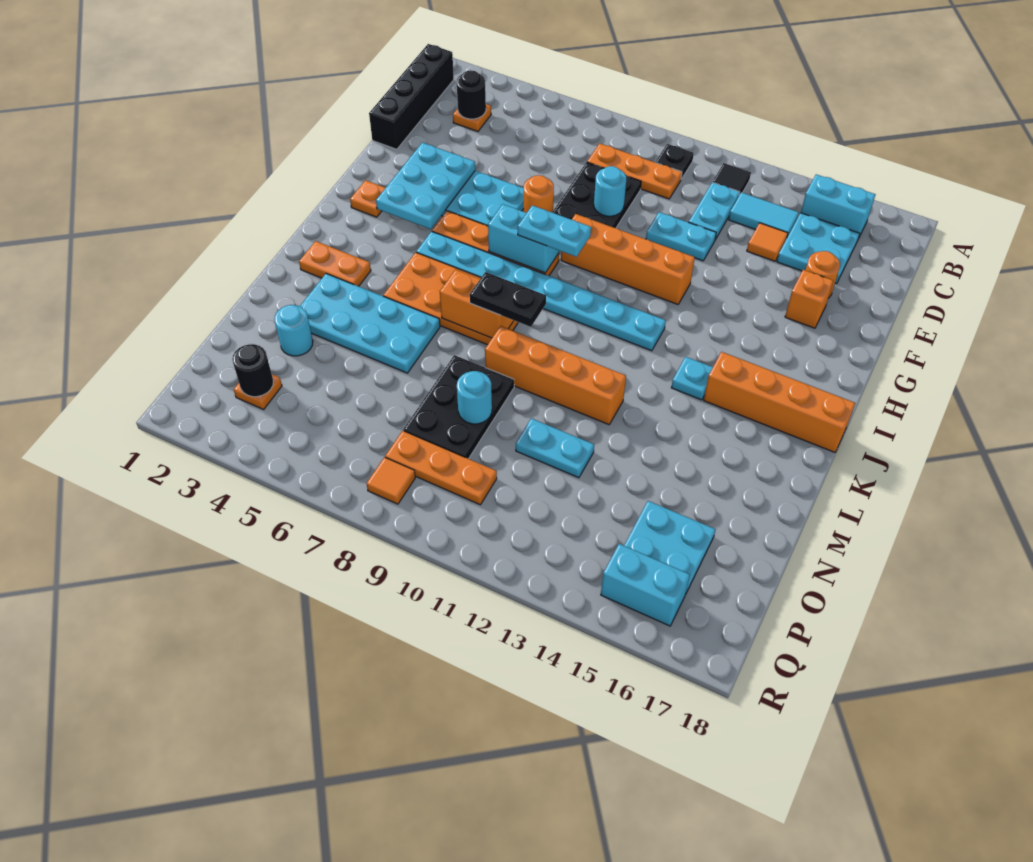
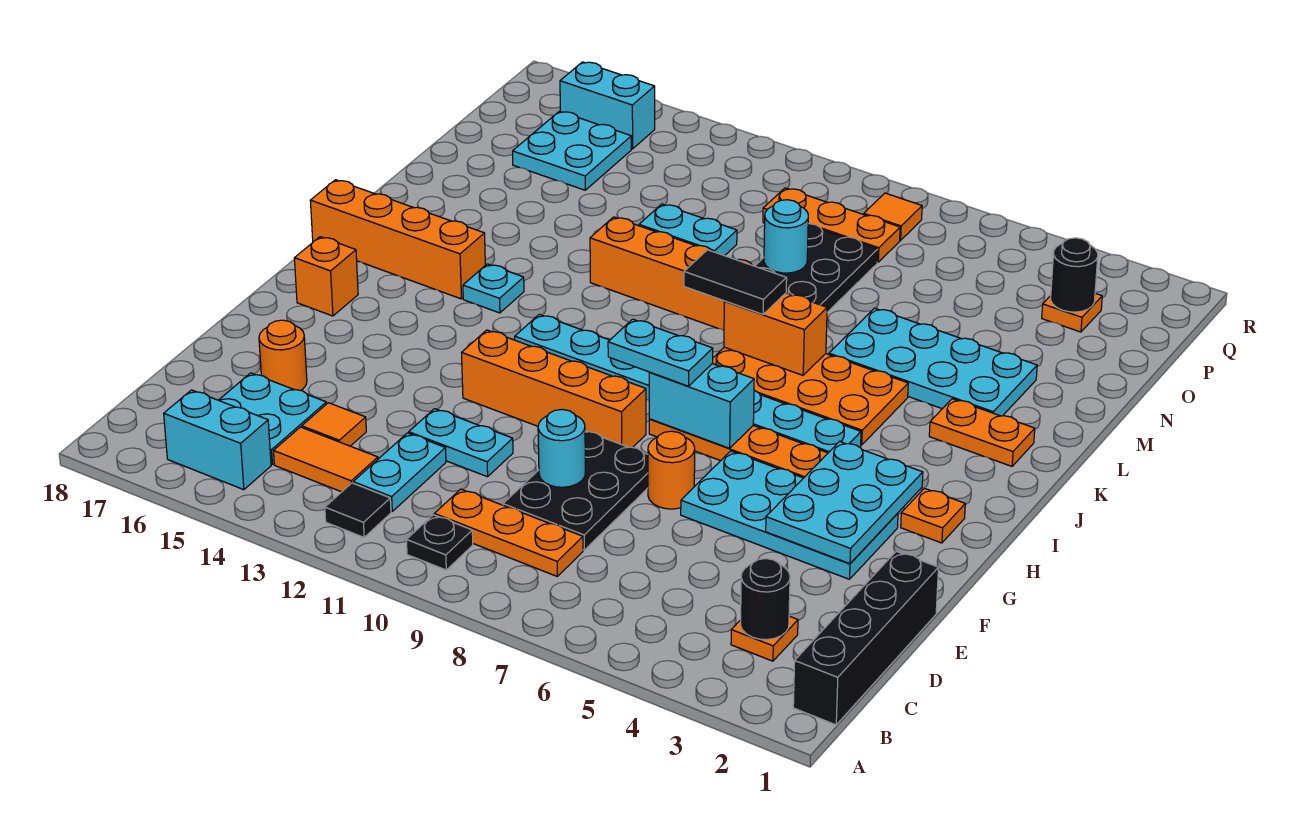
cyan tile C13:C14 level 1 -> orange tile C13:C14 level 1
orange brick F16 level 1 -> orange brick H17 level 1
black plate K8:K9 level 3 -> black tile K8:K9 level 3
cyan round brick N3 level 1 -> none

